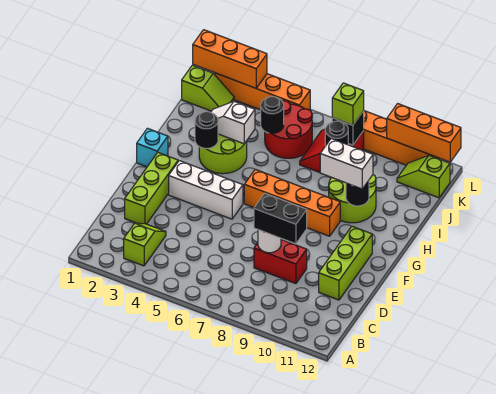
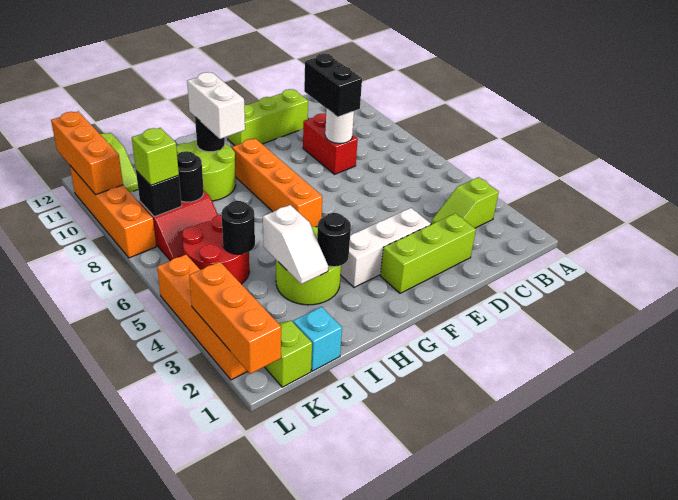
white brick F3:F5 level 1 -> white brick E3:G3 level 1
cyan brick G1 level 1 -> cyan brick J1 level 1

